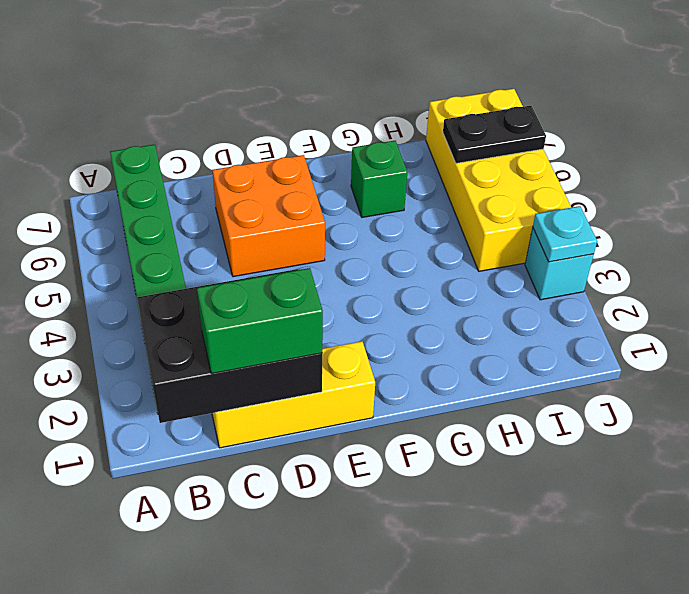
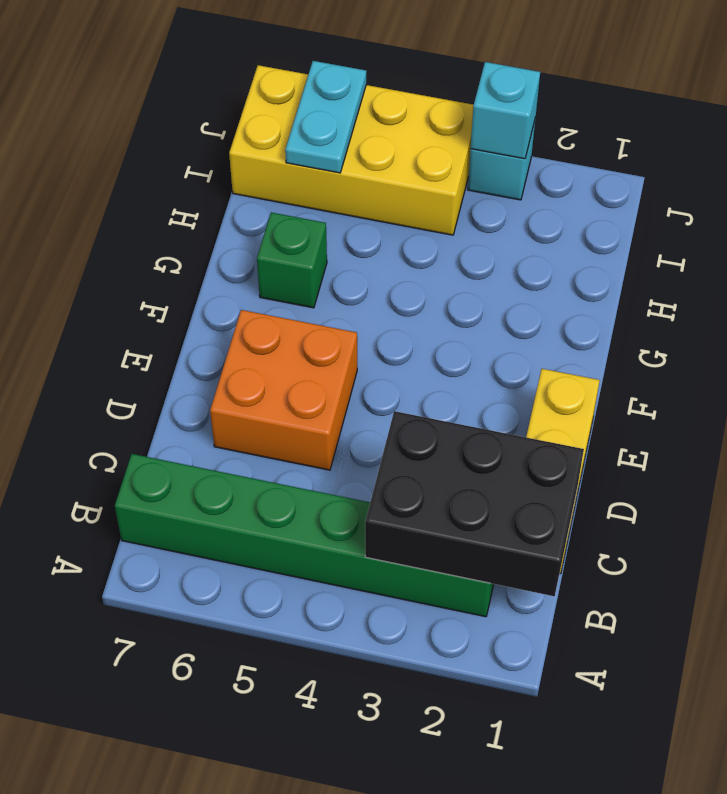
black brick B1:D2 level 2 -> black brick B1:C3 level 2
green brick C1:D1 level 3 -> none
black plate I6:J6 level 2 -> cyan plate I6:J6 level 2
cyan plate J3 level 2 -> cyan brick J3 level 2

